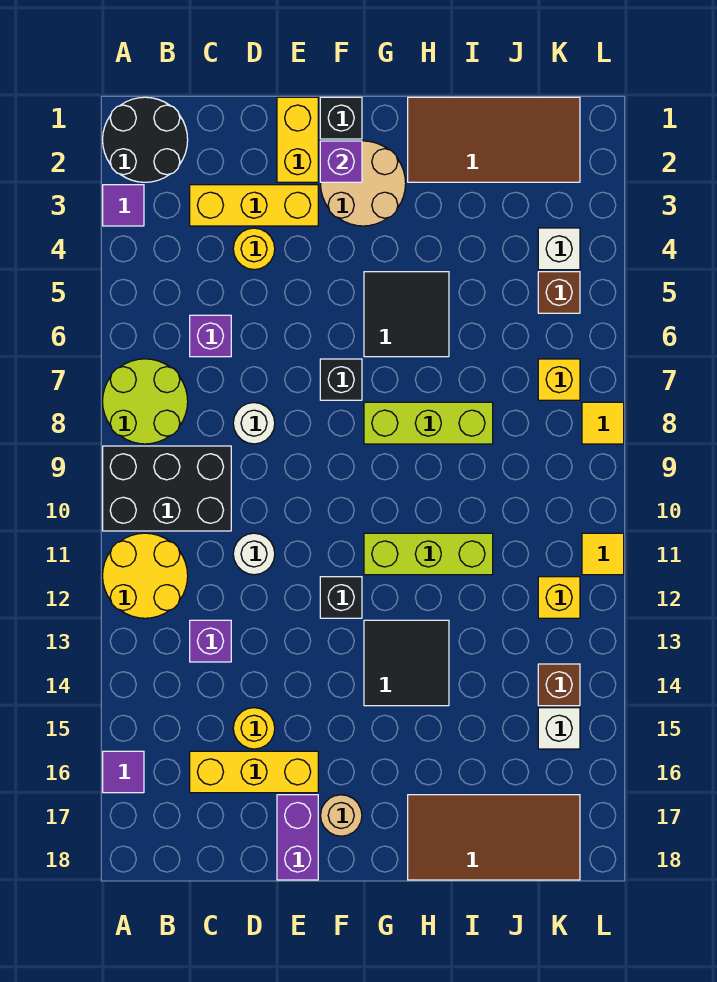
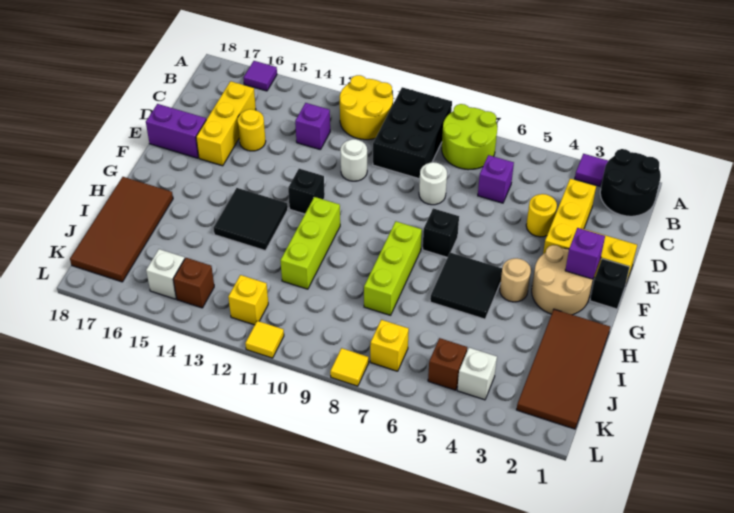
tan round brick F17 level 1 -> tan round brick G4 level 1

